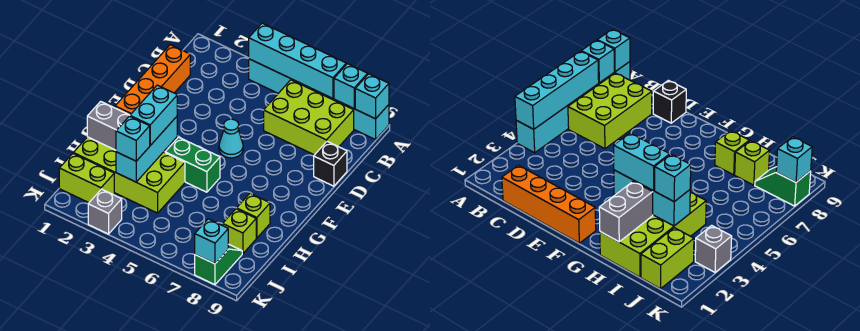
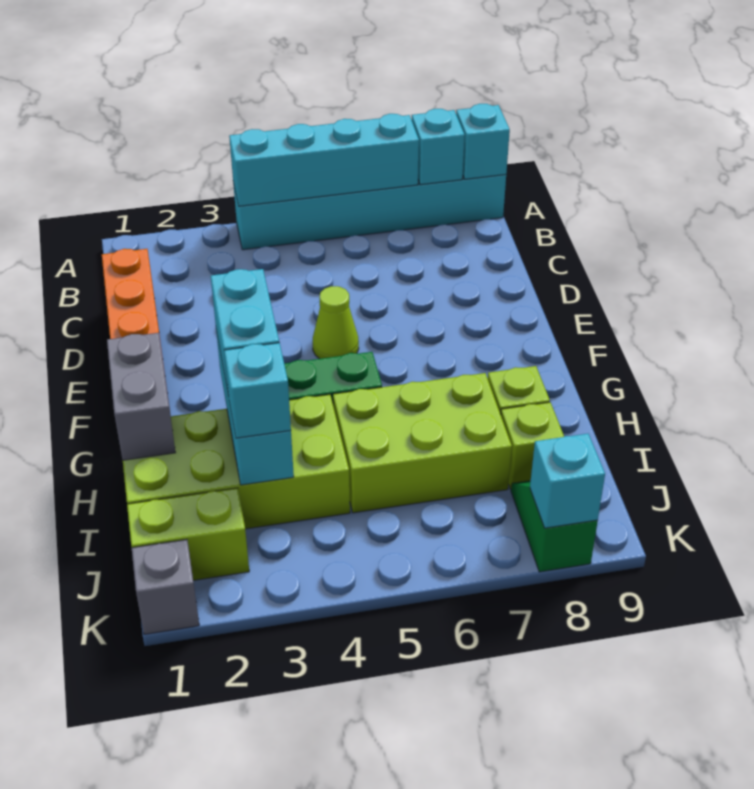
lime brick B6:C8 level 1 -> lime brick H5:I7 level 1
black brick D9 level 1 -> none
cyan cone E5 level 1 -> lime cone E5 level 1
grey brick H1:H2 level 2 -> grey brick G1:H1 level 2
grey brick K3 level 1 -> grey brick K1 level 1

